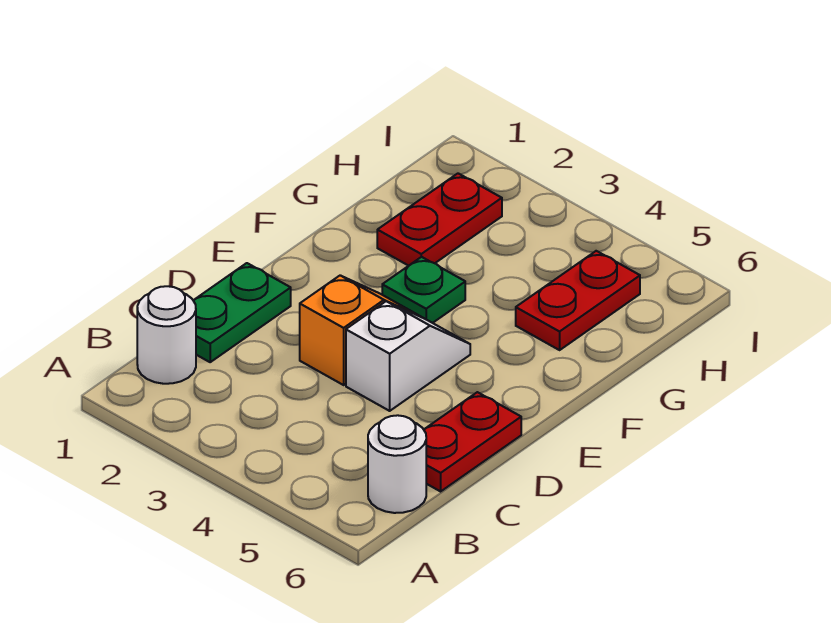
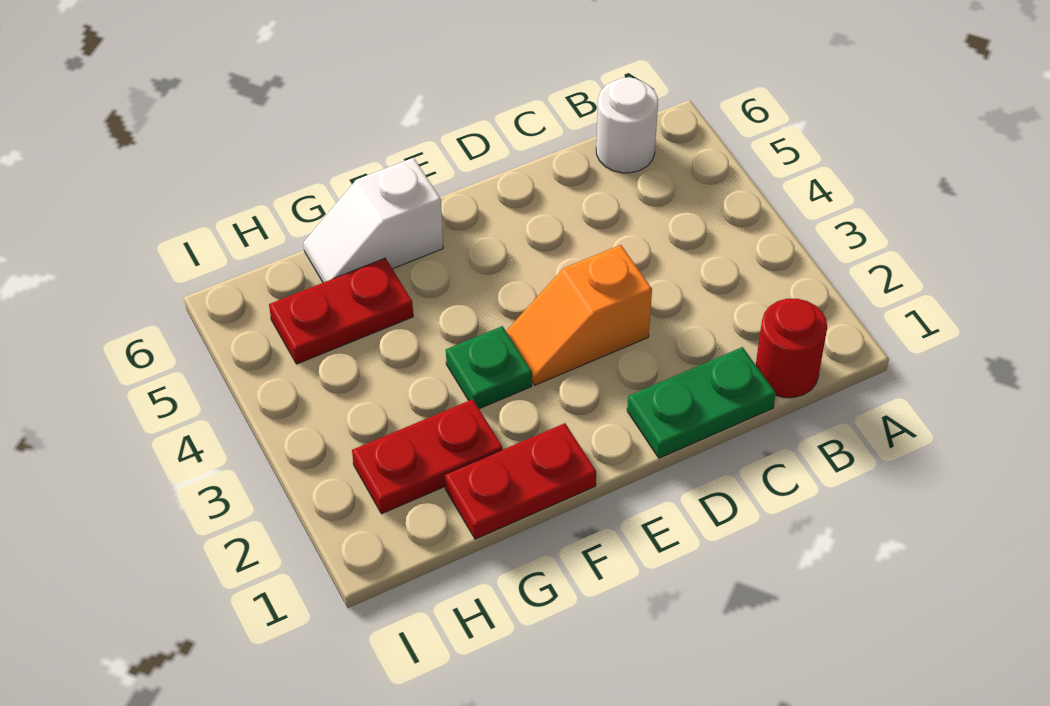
white round brick B1 level 1 -> red round brick B1 level 1
red plate C6:D6 level 1 -> red plate F1:G1 level 1
white slope D4:E4 level 1 top D -> white slope F6:G6 level 1 top F

